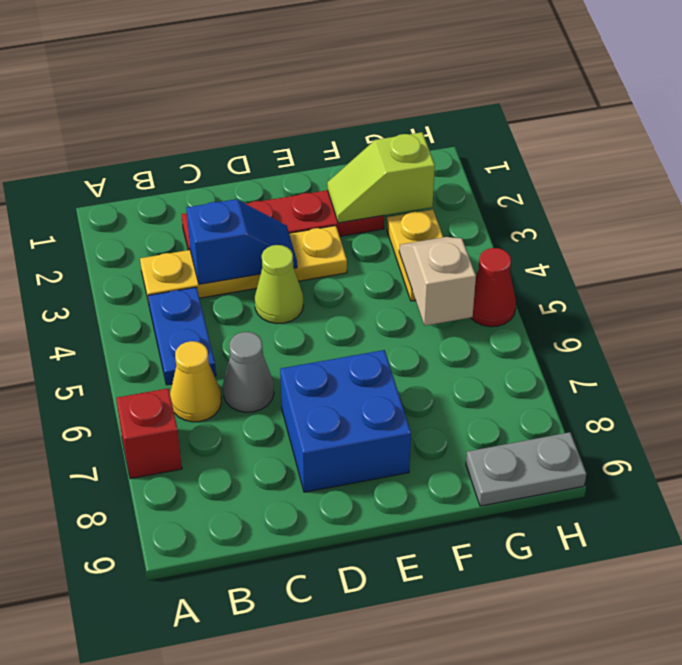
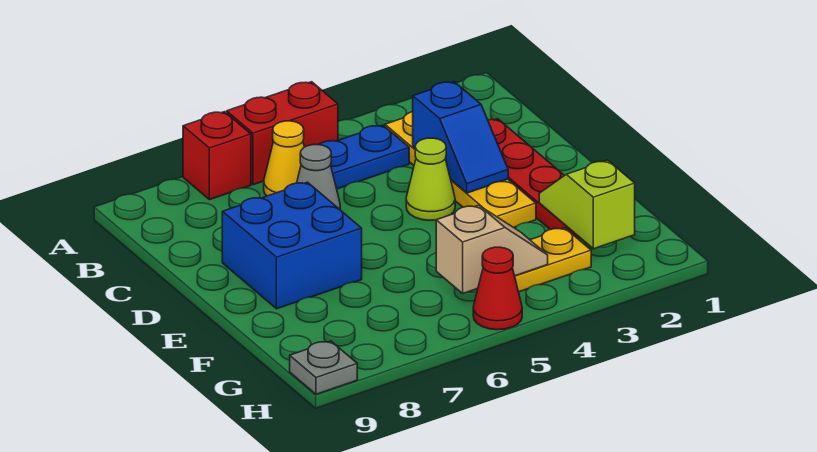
none -> red brick A5:A6 level 1
grey plate G9:H9 level 1 -> grey plate H9 level 1

